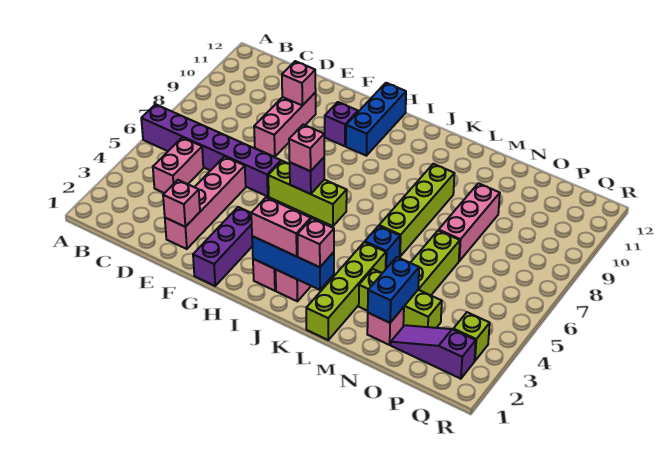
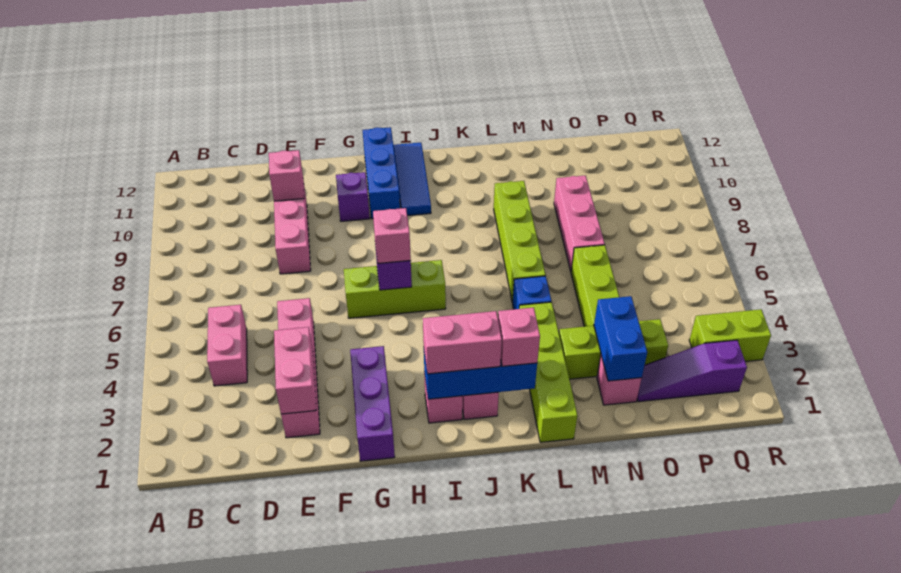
purple brick A6:F6 level 1 -> none
pink brick E2 level 2 -> pink brick E2:E3 level 2
none -> blue tile I10:I12 level 1
lime brick Q3 level 1 -> lime brick Q3:R3 level 1

